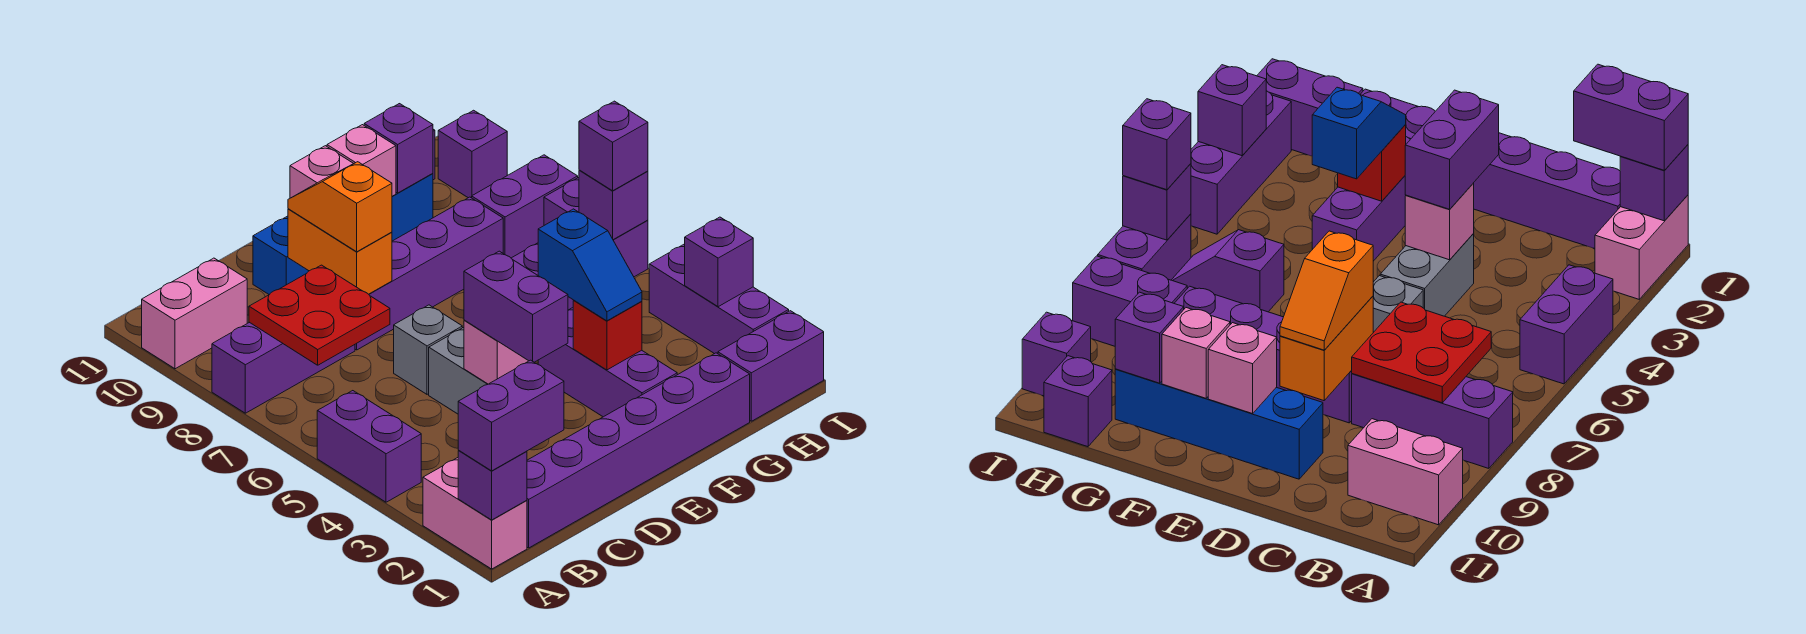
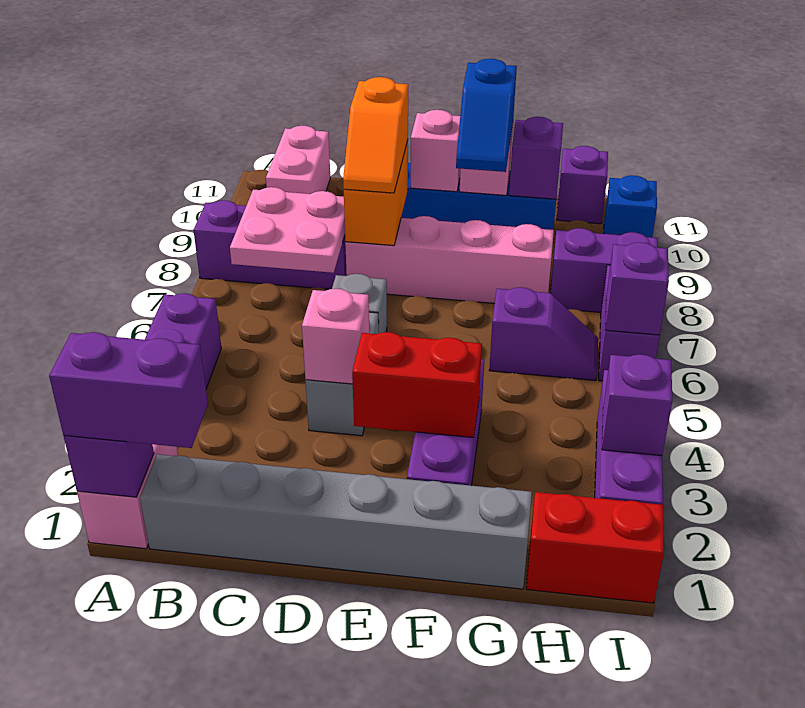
pink brick A10:B10 level 1 -> pink brick B10:B11 level 1
purple brick B1:G1 level 1 -> grey brick B1:G1 level 1
red plate B7:C8 level 2 -> pink plate B7:C8 level 2
purple brick D3:D4 level 3 -> none
purple brick D8:G8 level 1 -> pink brick D8:G8 level 1
orange slope D8:D9 level 3 top 8 -> orange slope D8:D9 level 3 top 9
red brick F3 level 2 -> red brick E3:F3 level 2
blue slope F3:F4 level 3 top 4 -> blue slope F9:F10 level 3 top 10
purple brick H1:I1 level 1 -> red brick H1:I1 level 1
purple brick I6 level 3 -> none
purple brick I10 level 1 -> blue brick I10 level 1

